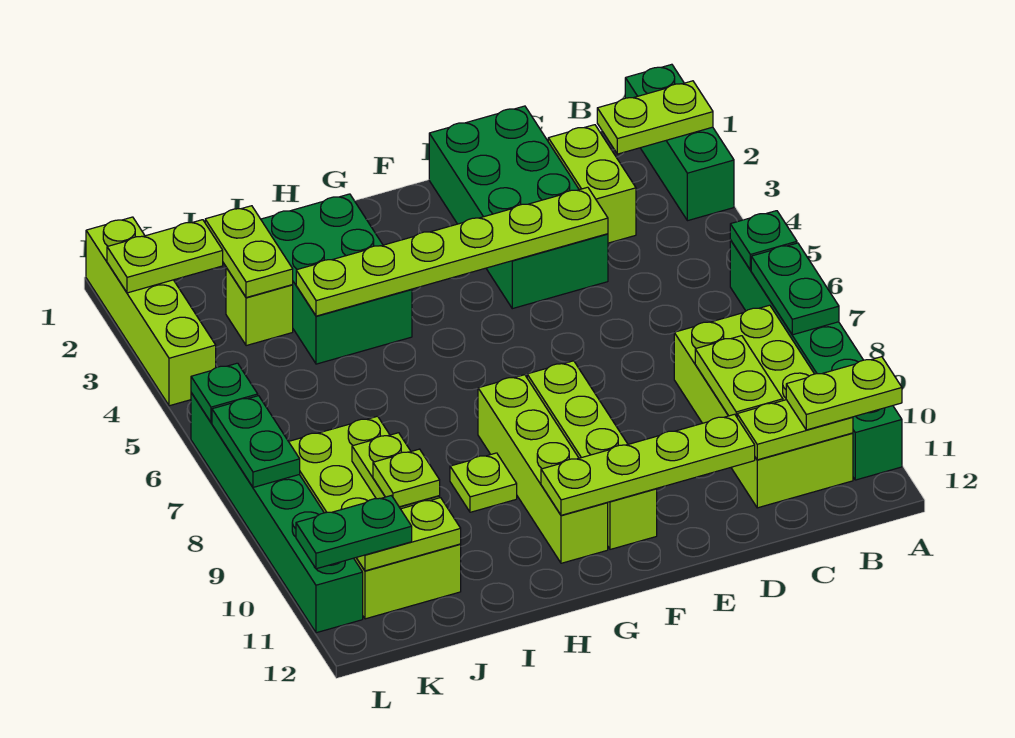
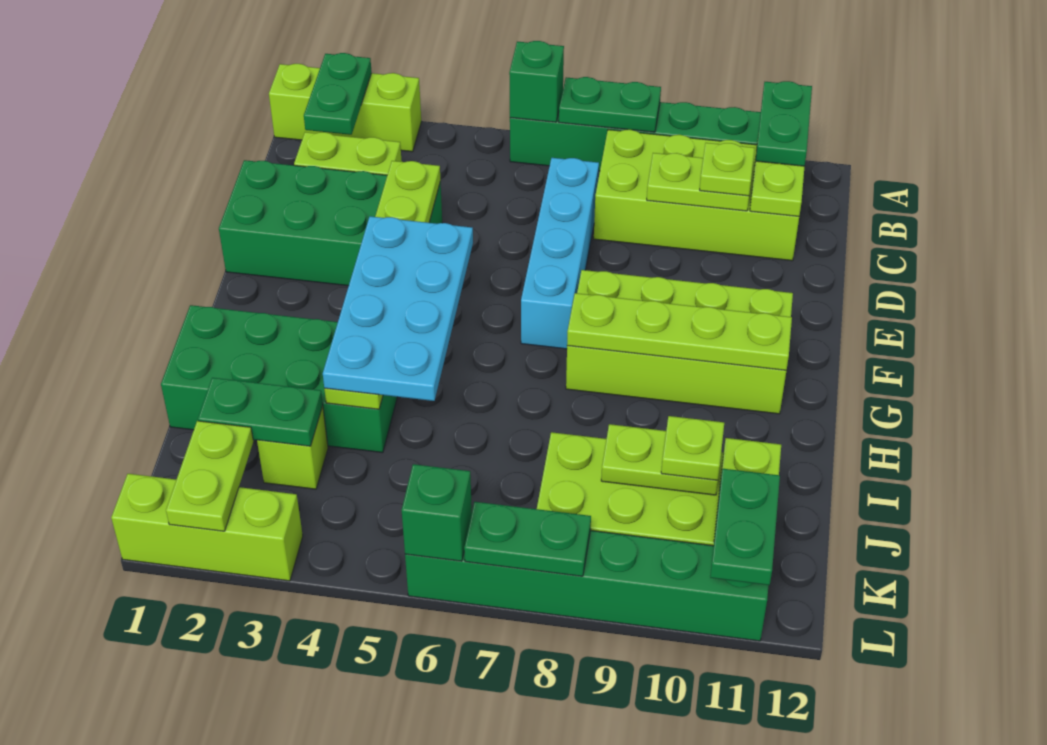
green brick A1:A3 level 1 -> lime brick A1:A3 level 1
lime plate A2:B2 level 2 -> green plate A2:B2 level 2
green plate A6 level 2 -> green brick A6 level 2
lime plate A11:B11 level 3 -> green plate A11:B11 level 3
none -> cyan brick C7:F7 level 1
lime plate D11:G11 level 2 -> lime plate G8:G11 level 2
none -> cyan plate F4:I5 level 3
green brick H2:I4 level 1 -> green brick H1:I4 level 1
lime plate H9 level 1 -> lime plate C10 level 3
lime plate J2:J3 level 2 -> green plate J2:J3 level 2
lime brick L1:L4 level 1 -> lime brick L1:L3 level 1
green plate L6 level 2 -> green brick L6 level 2

